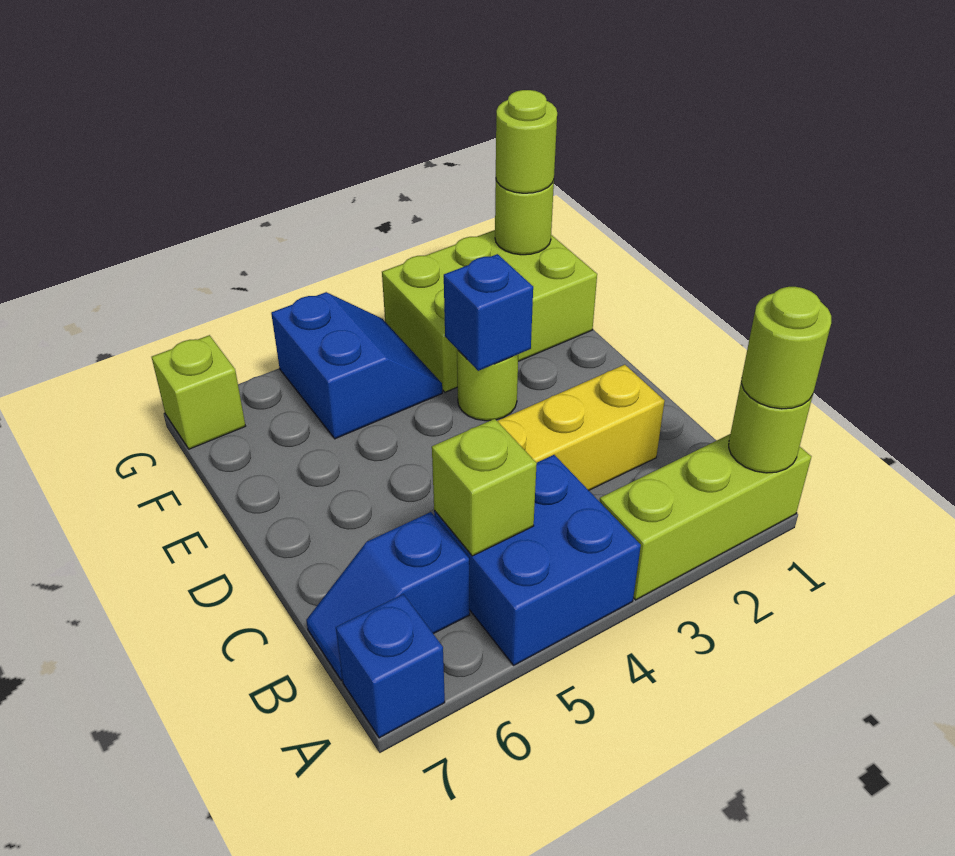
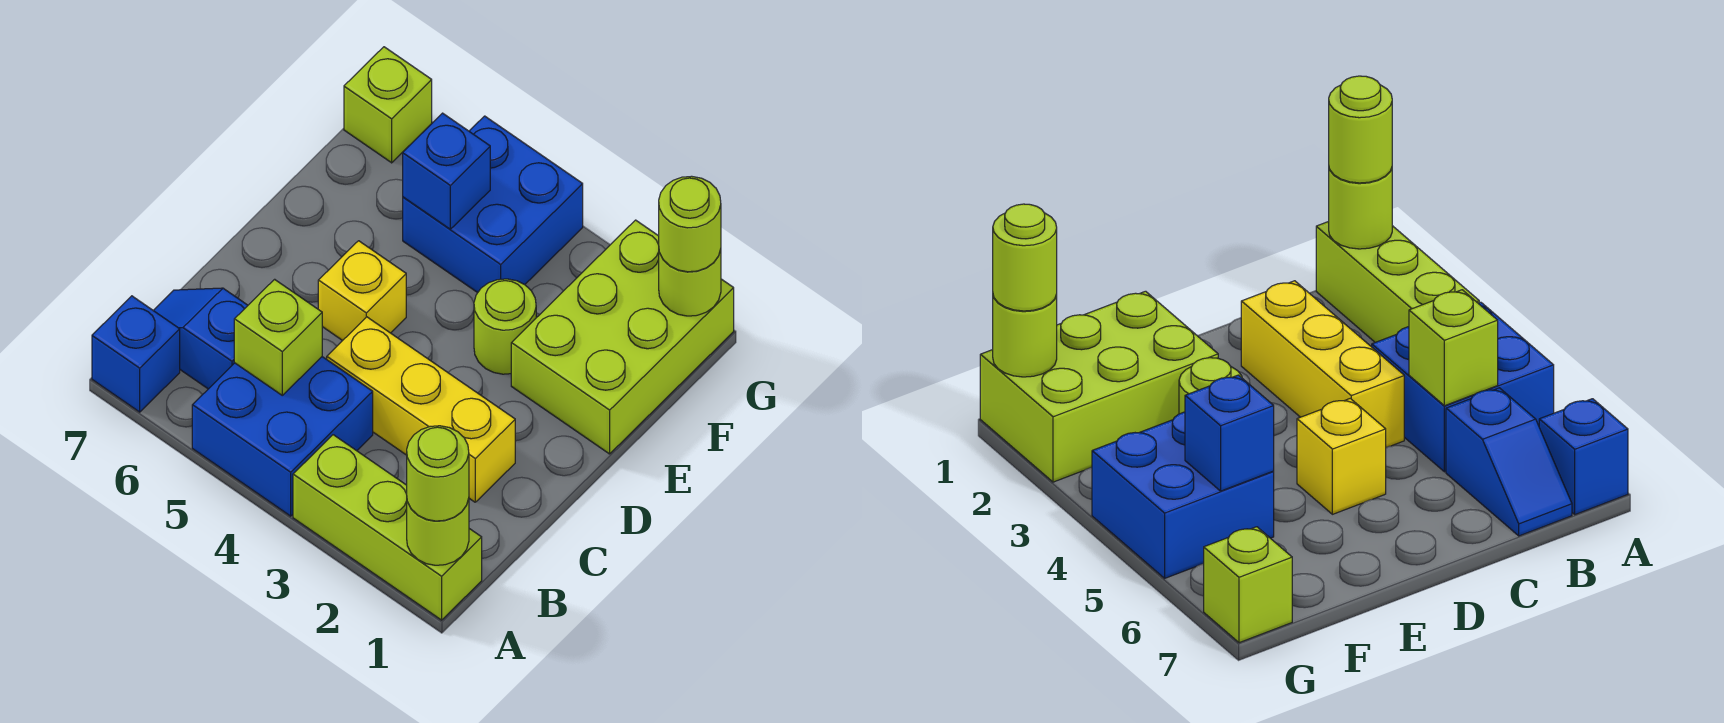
none -> yellow brick D5 level 1
blue brick E3 level 2 -> blue brick F5 level 2
lime brick F1:G3 level 1 -> lime brick E1:G2 level 1
blue slope F4:G5 level 1 top 5 -> blue brick F4:G5 level 1

